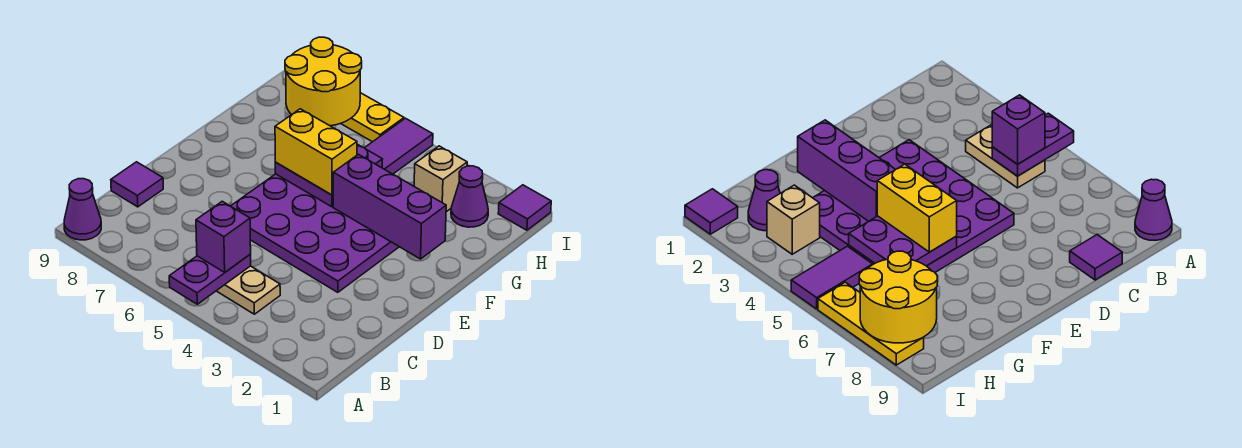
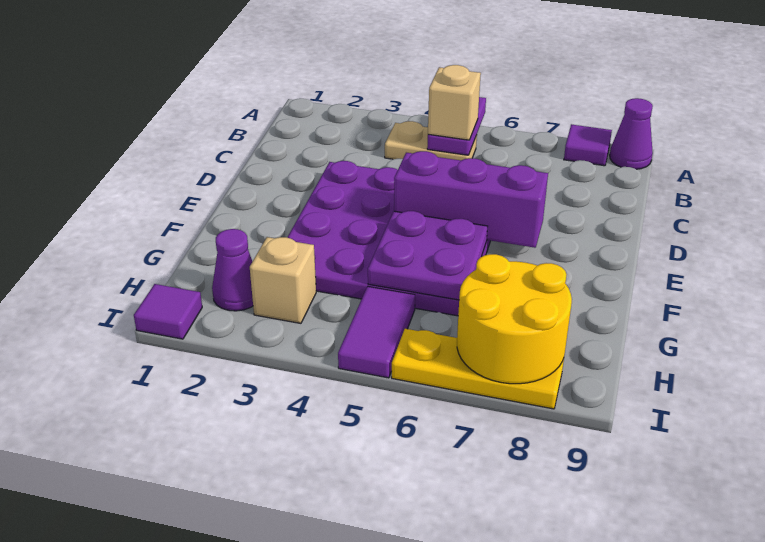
purple brick B5 level 3 -> tan brick B5 level 3
purple tile C9 level 1 -> purple tile A8 level 1
purple brick F2:F4 level 2 -> purple brick E5:E7 level 2
yellow brick F5:F6 level 3 -> none

